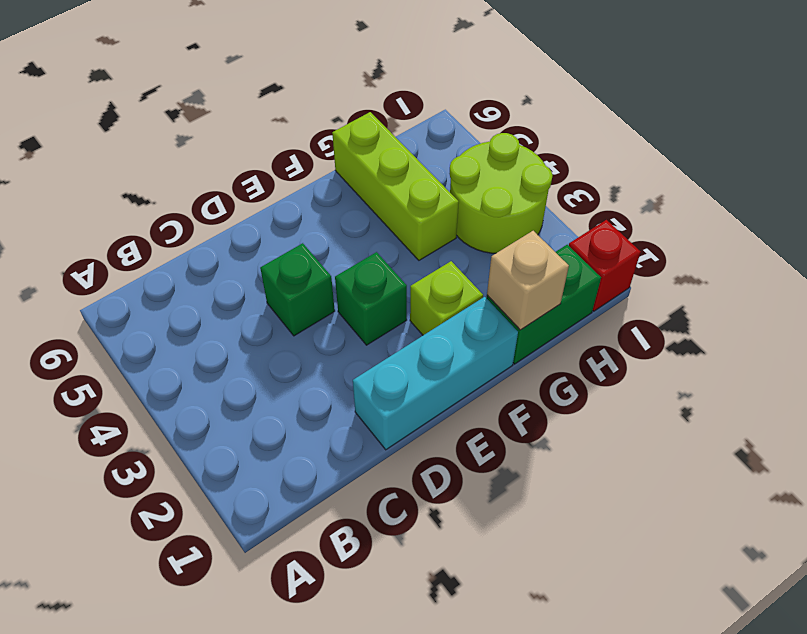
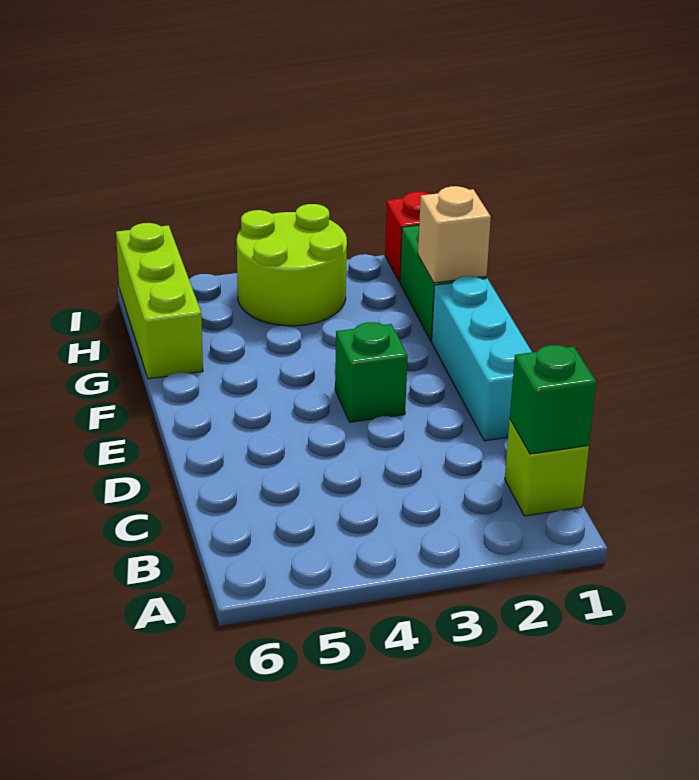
green brick D4 level 1 -> green brick B1 level 2
lime brick F2 level 1 -> lime brick B1 level 1
lime brick G4:G6 level 1 -> lime brick G6:I6 level 1

